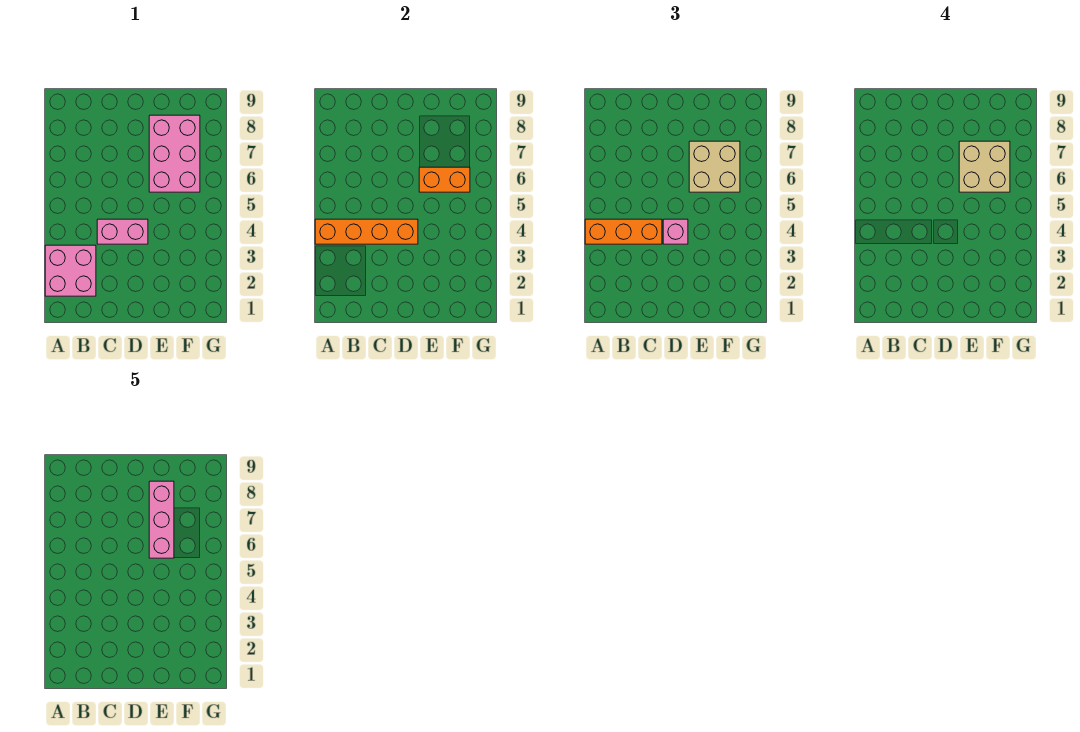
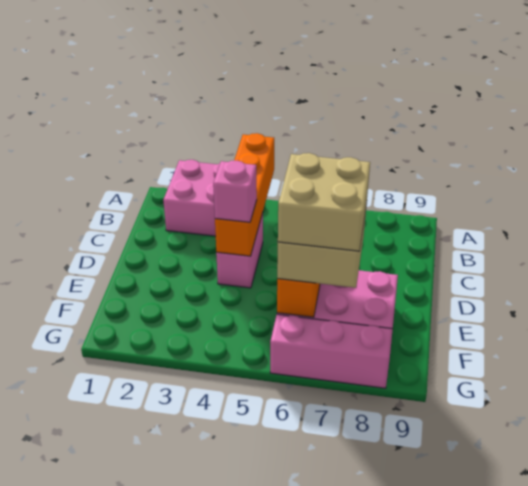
orange brick A4:C4 level 3 -> none
pink brick E6:E8 level 5 -> pink brick G6:G8 level 1

